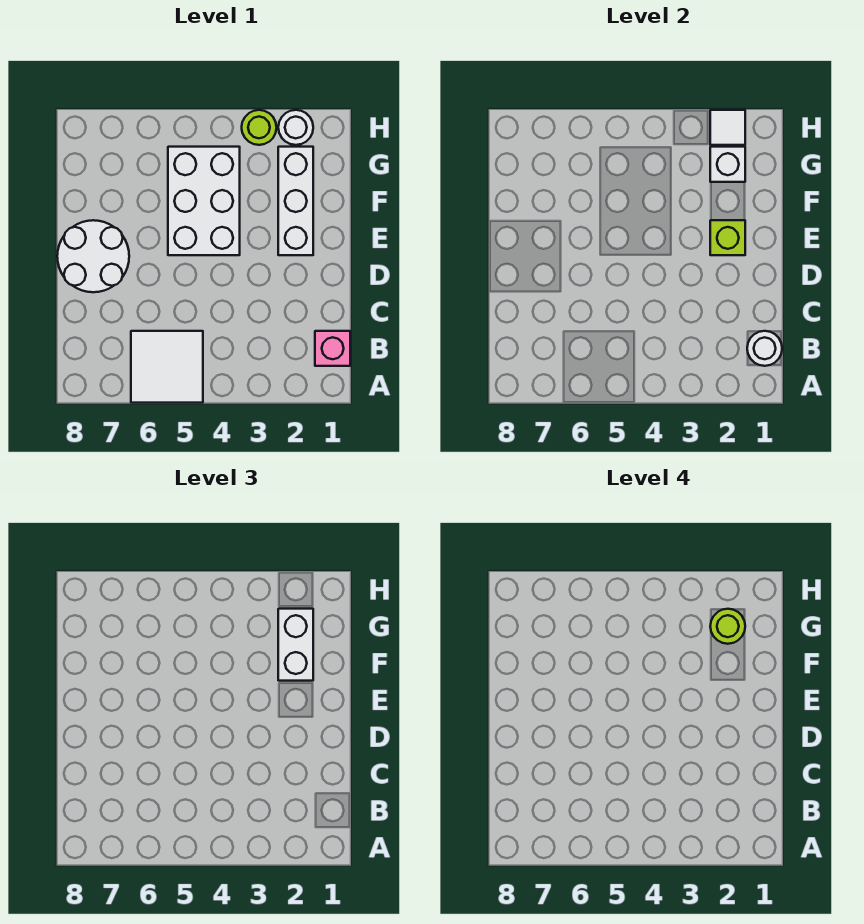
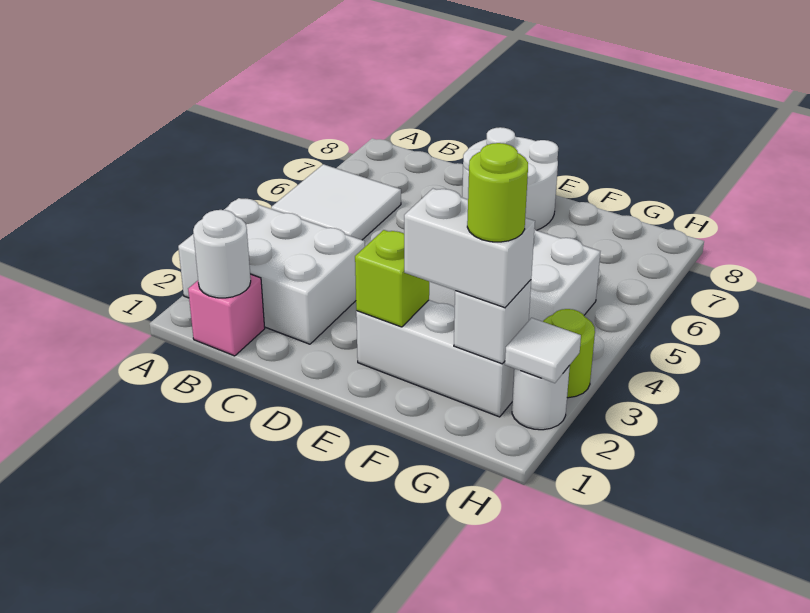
none -> white brick A2:C3 level 1

